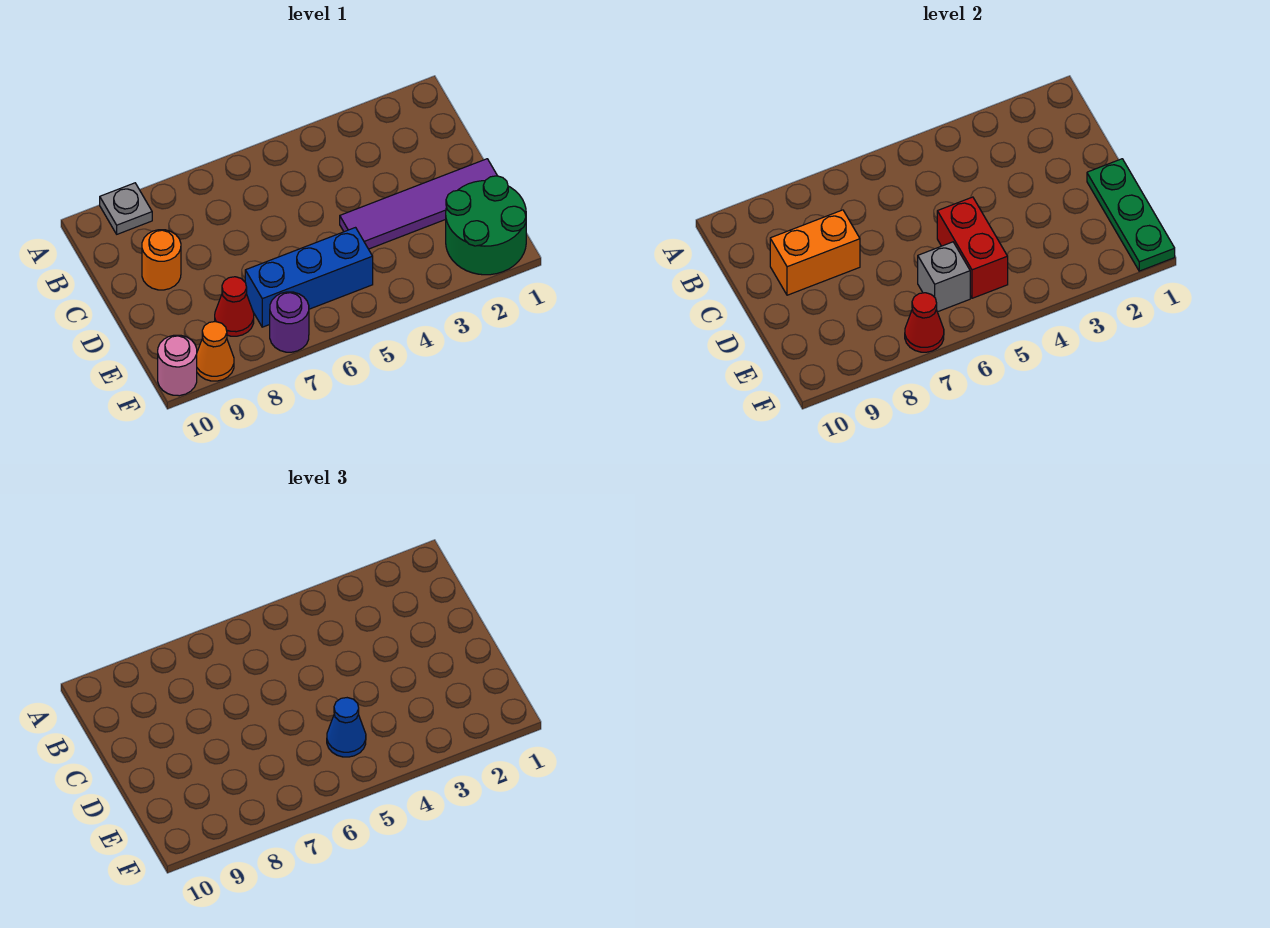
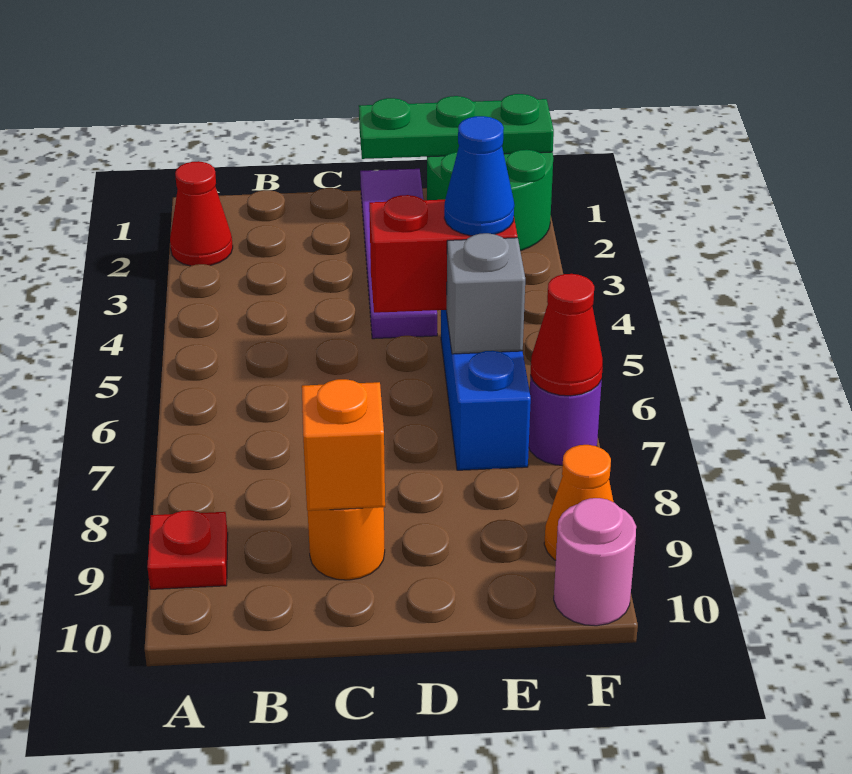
grey plate A9 level 1 -> red plate A9 level 1
orange brick C8:C9 level 2 -> orange brick C9 level 2
red cone E8 level 1 -> red cone A2 level 1

